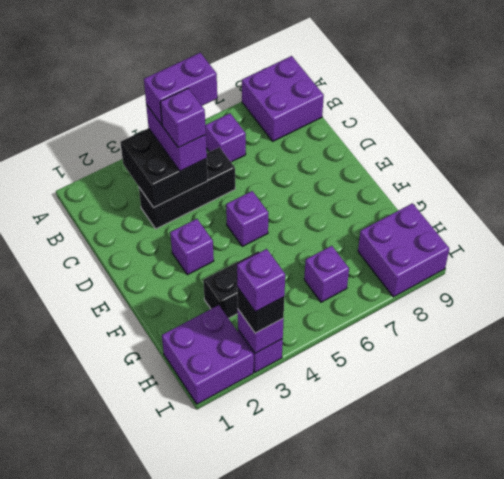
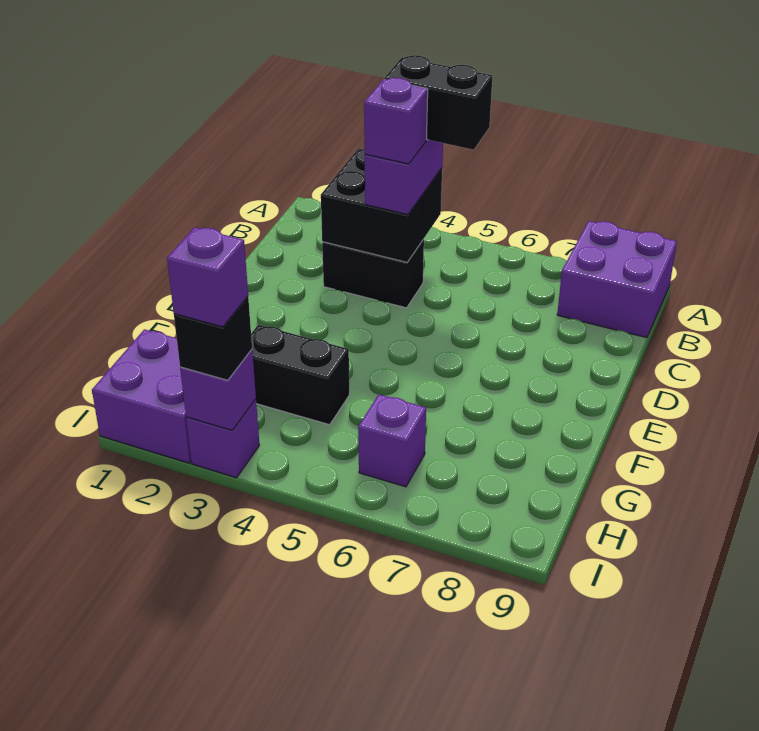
purple brick B4:B5 level 4 -> black brick B4:B5 level 4
purple brick B6 level 1 -> none
black brick C3:C5 level 1 -> black brick C3:C4 level 1
purple brick E3 level 1 -> none
purple brick E5 level 1 -> none
purple brick H8:I9 level 1 -> none

